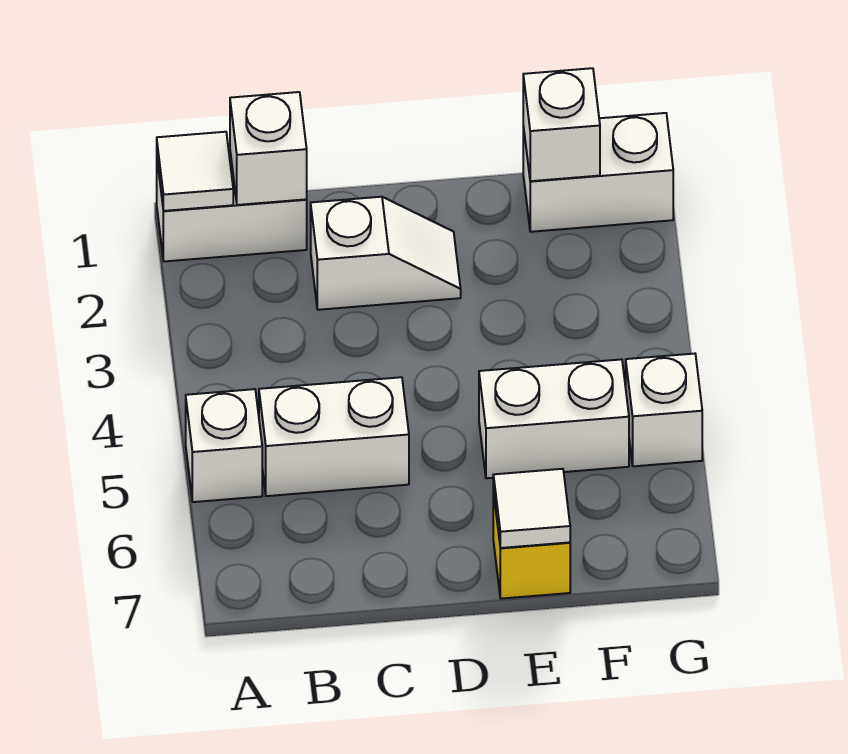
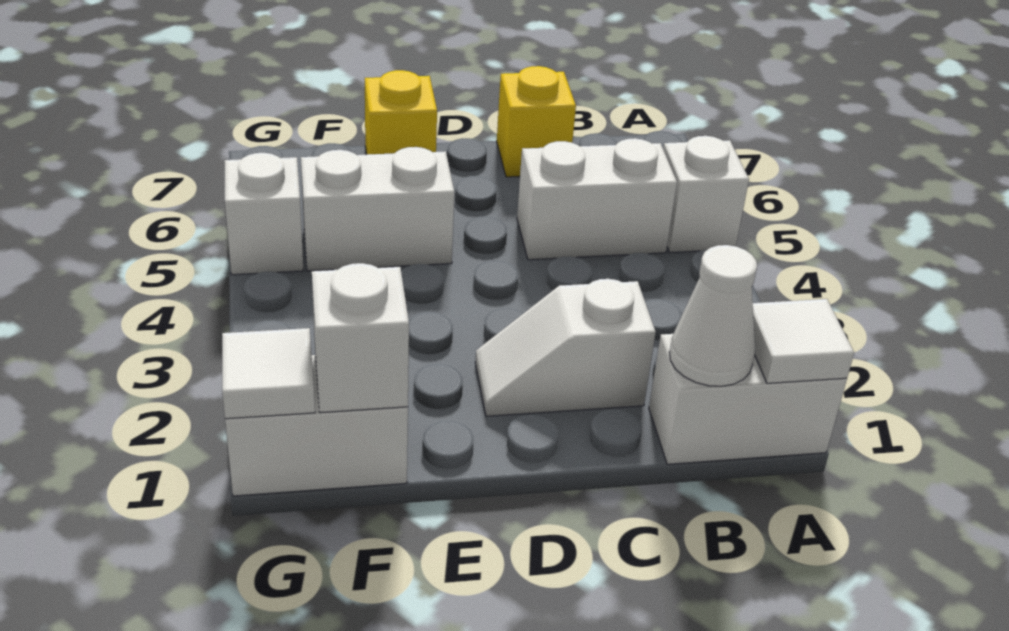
white brick B1 level 2 -> white cone B1 level 2
none -> yellow brick C7 level 1
white tile E7 level 2 -> white tile G1 level 2

